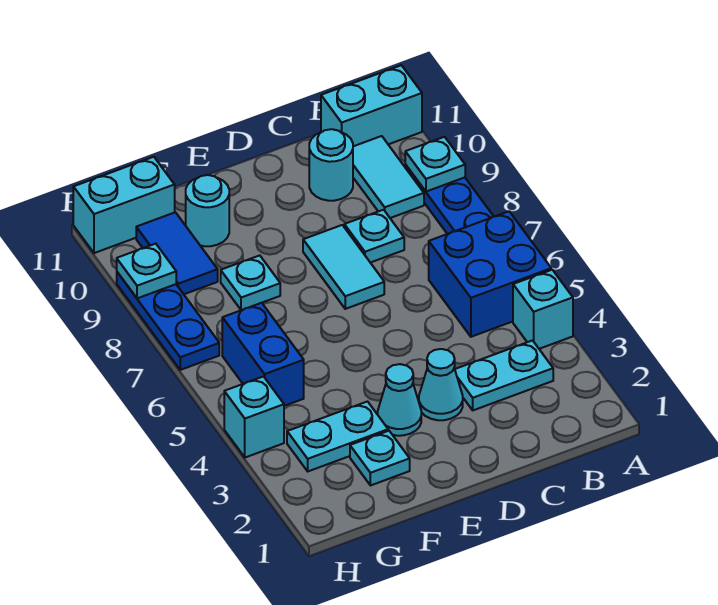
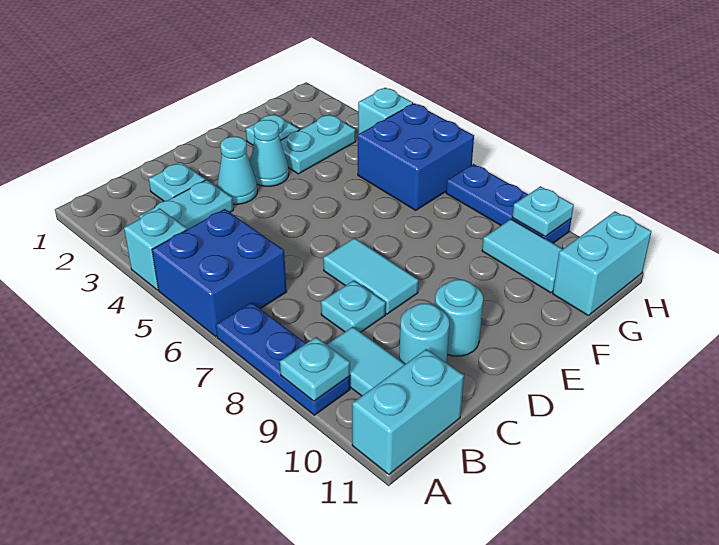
cyan plate F8 level 1 -> cyan plate C2 level 1
cyan round brick F10 level 1 -> cyan round brick D10 level 1
blue brick G5:G6 level 1 -> blue brick G5:H6 level 1
blue tile G9:G10 level 1 -> cyan tile G9:G10 level 1

